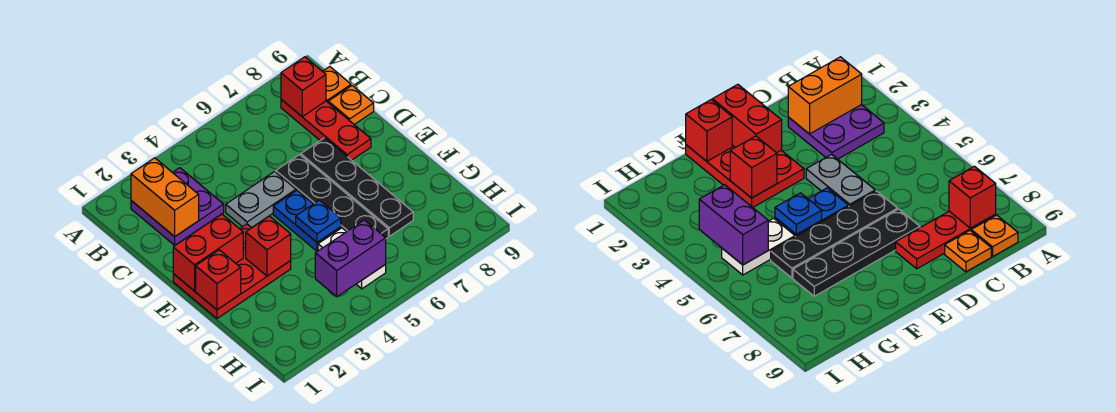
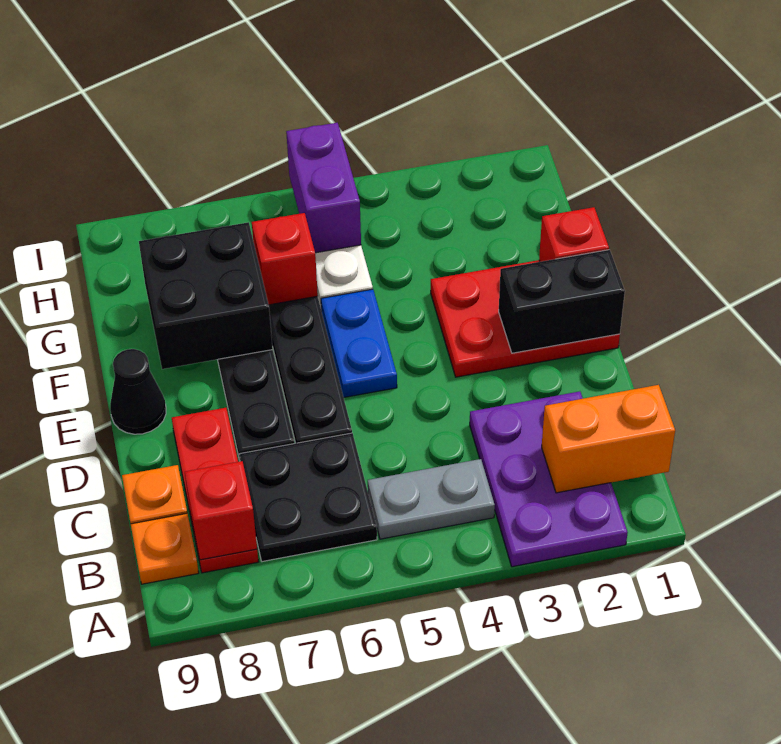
purple plate B2:C3 level 1 -> purple plate A2:C3 level 1
orange brick B2:C2 level 2 -> orange brick B1:B2 level 2
none -> black plate B6:C7 level 1
grey plate D4:D5 level 1 -> grey plate B4:B5 level 1
red brick E1:E2 level 2 -> black brick E1:E2 level 2
none -> black cone E9 level 1
red brick F3 level 2 -> red brick G6 level 2
blue plate F5 level 2 -> none
none -> black brick F7:G8 level 2
purple brick H4:H5 level 2 -> purple brick H5:I5 level 2

